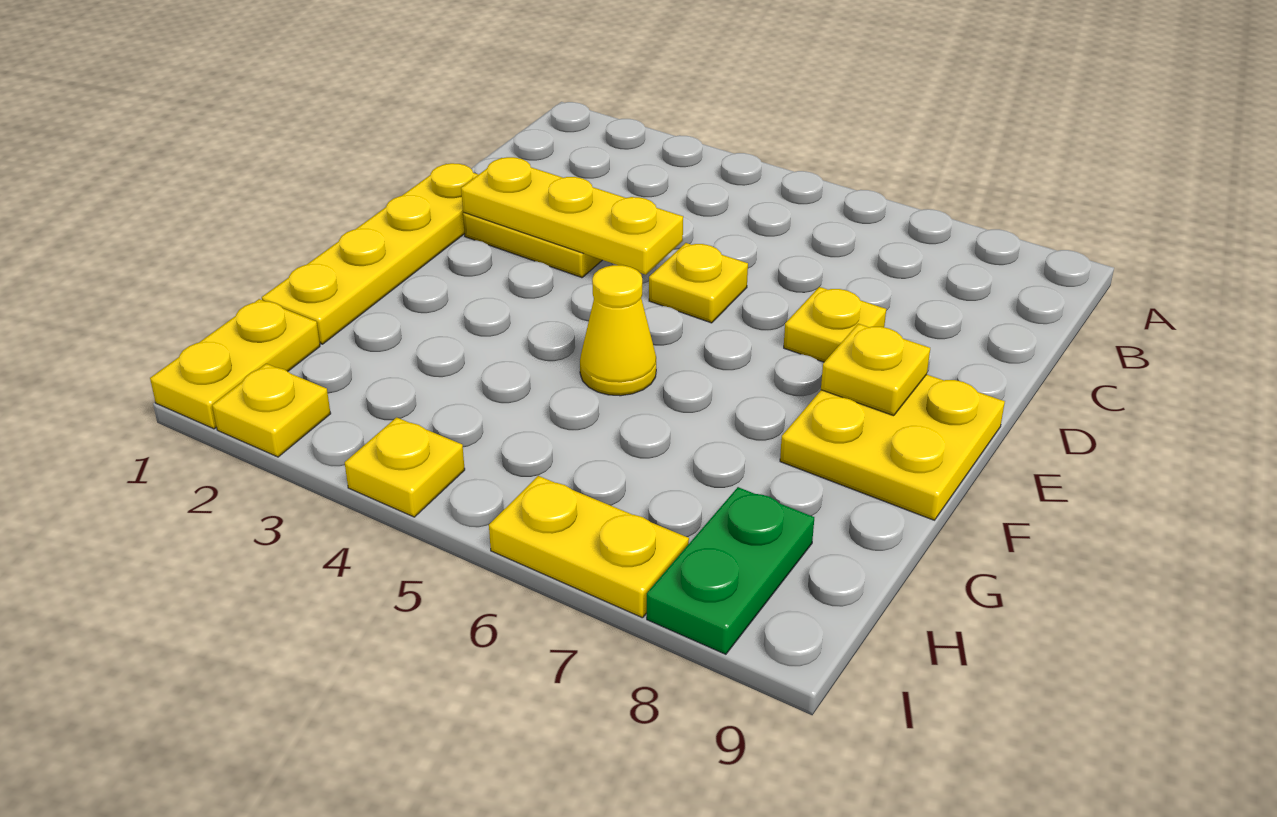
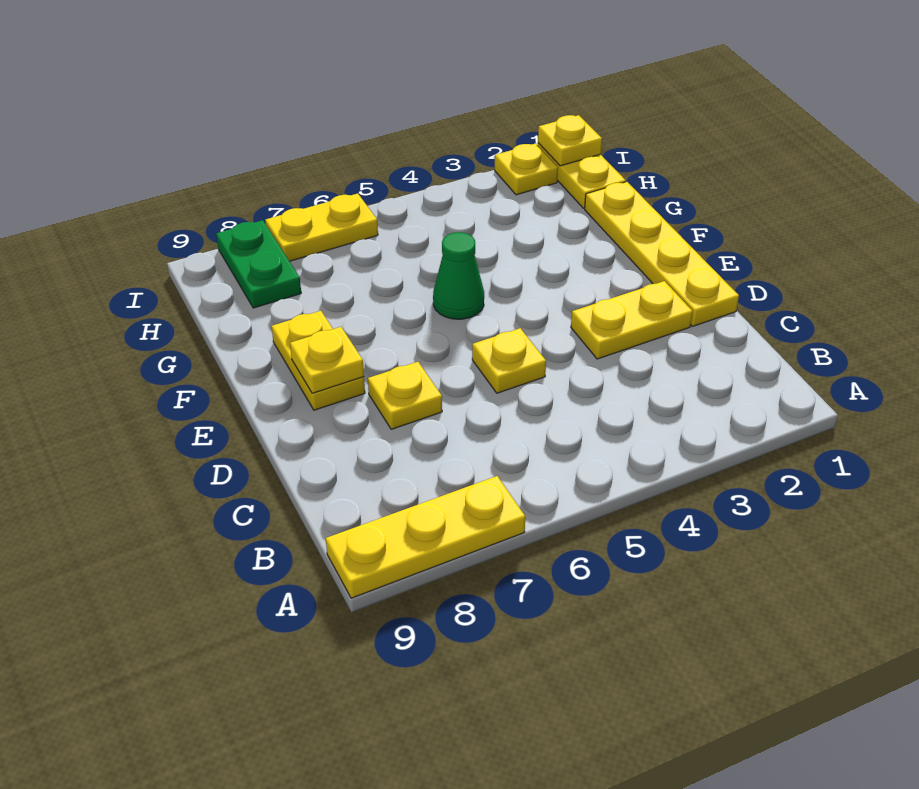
yellow plate D2:D4 level 2 -> yellow plate A7:A9 level 1
yellow plate E8:F9 level 1 -> yellow plate E8:F8 level 1
yellow cone F5 level 1 -> green cone F5 level 1
yellow plate I4 level 1 -> yellow plate I1 level 2

